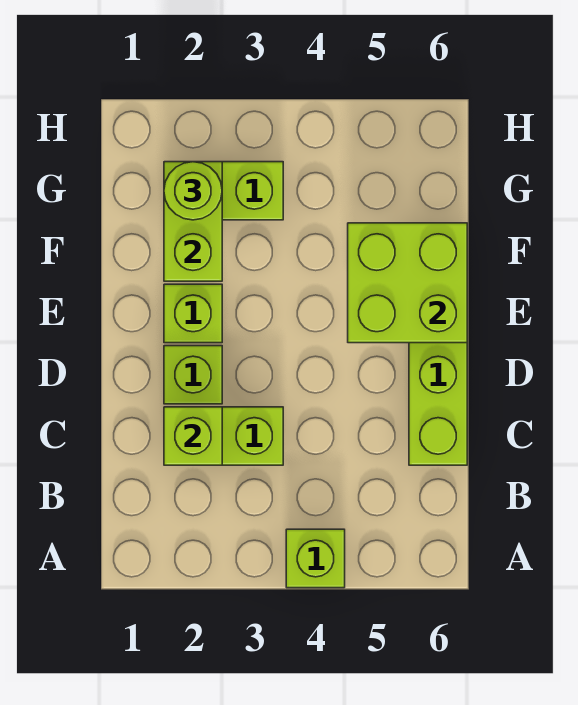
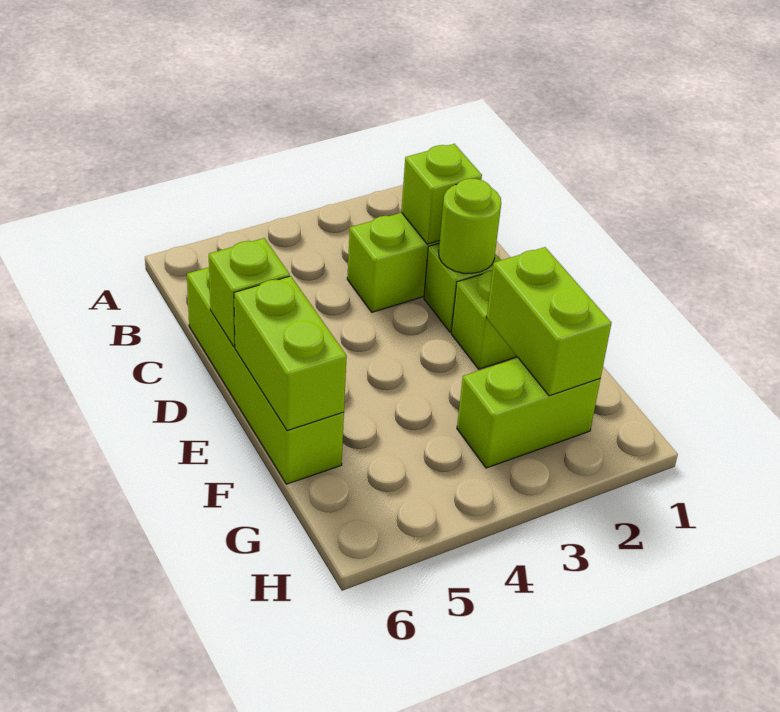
lime brick A4 level 1 -> lime brick D6 level 2
lime brick E5:F6 level 2 -> lime brick E6:F6 level 2
lime round brick G2 level 3 -> lime round brick D2 level 2

